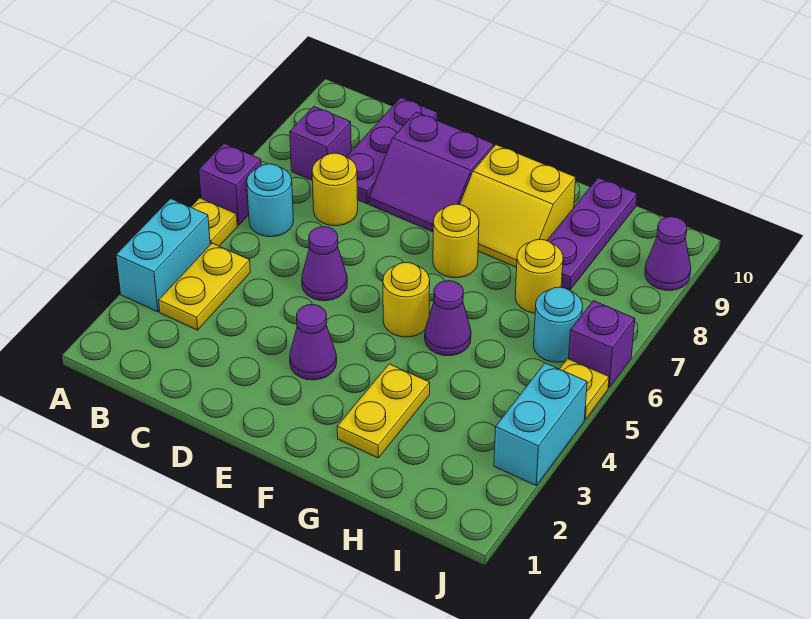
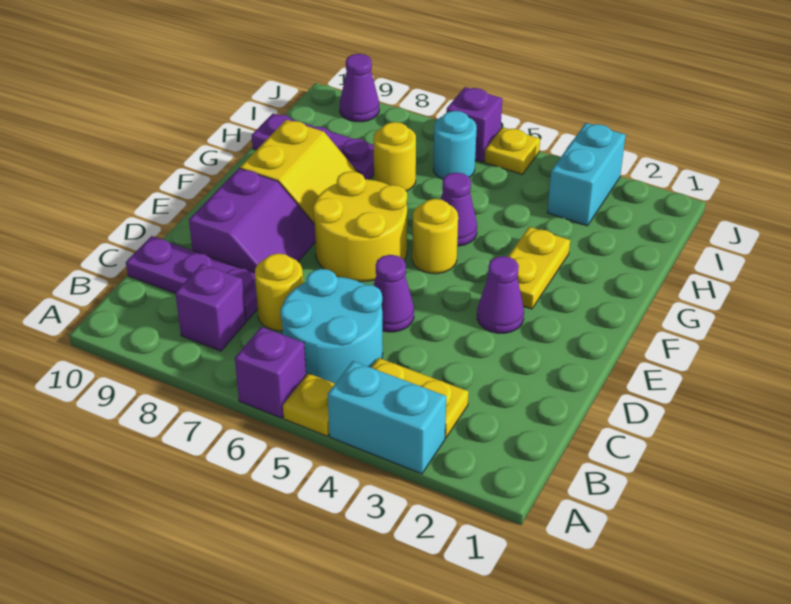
cyan round brick B6 level 1 -> cyan round brick B5:C6 level 1
yellow round brick F7 level 1 -> yellow round brick E6:F7 level 1
yellow plate G2:G3 level 1 -> yellow plate F3:G3 level 1
cyan brick J3:J4 level 1 -> cyan brick I3:J3 level 1

